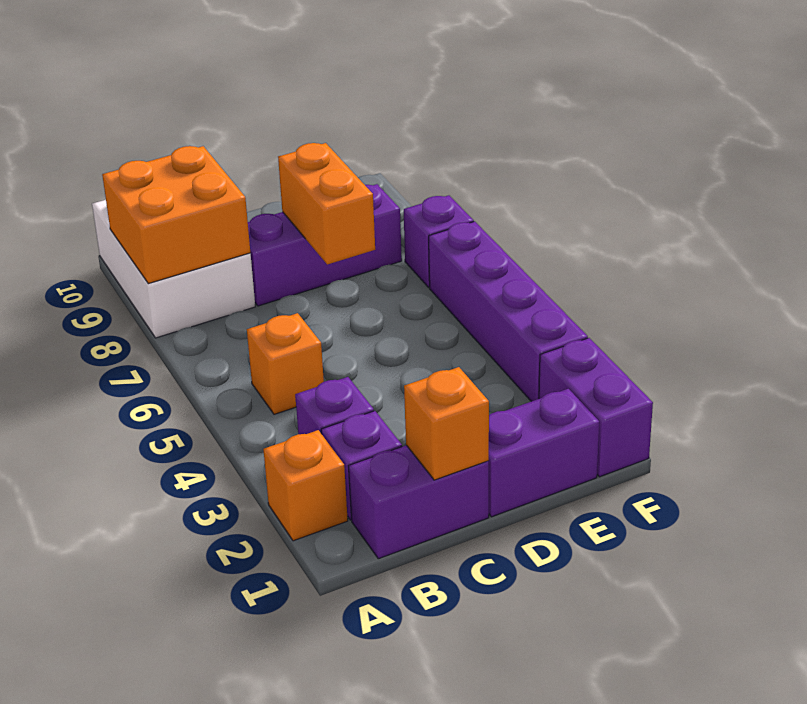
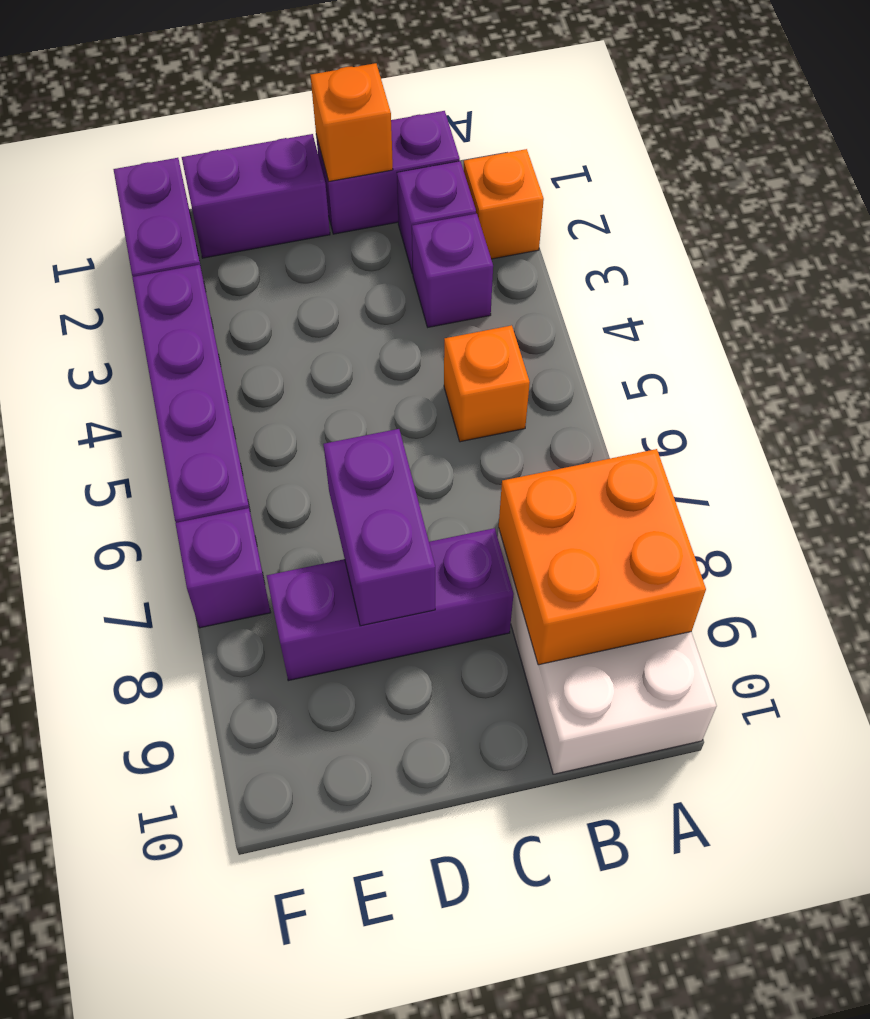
orange brick D7:D8 level 2 -> purple brick D7:D8 level 2

